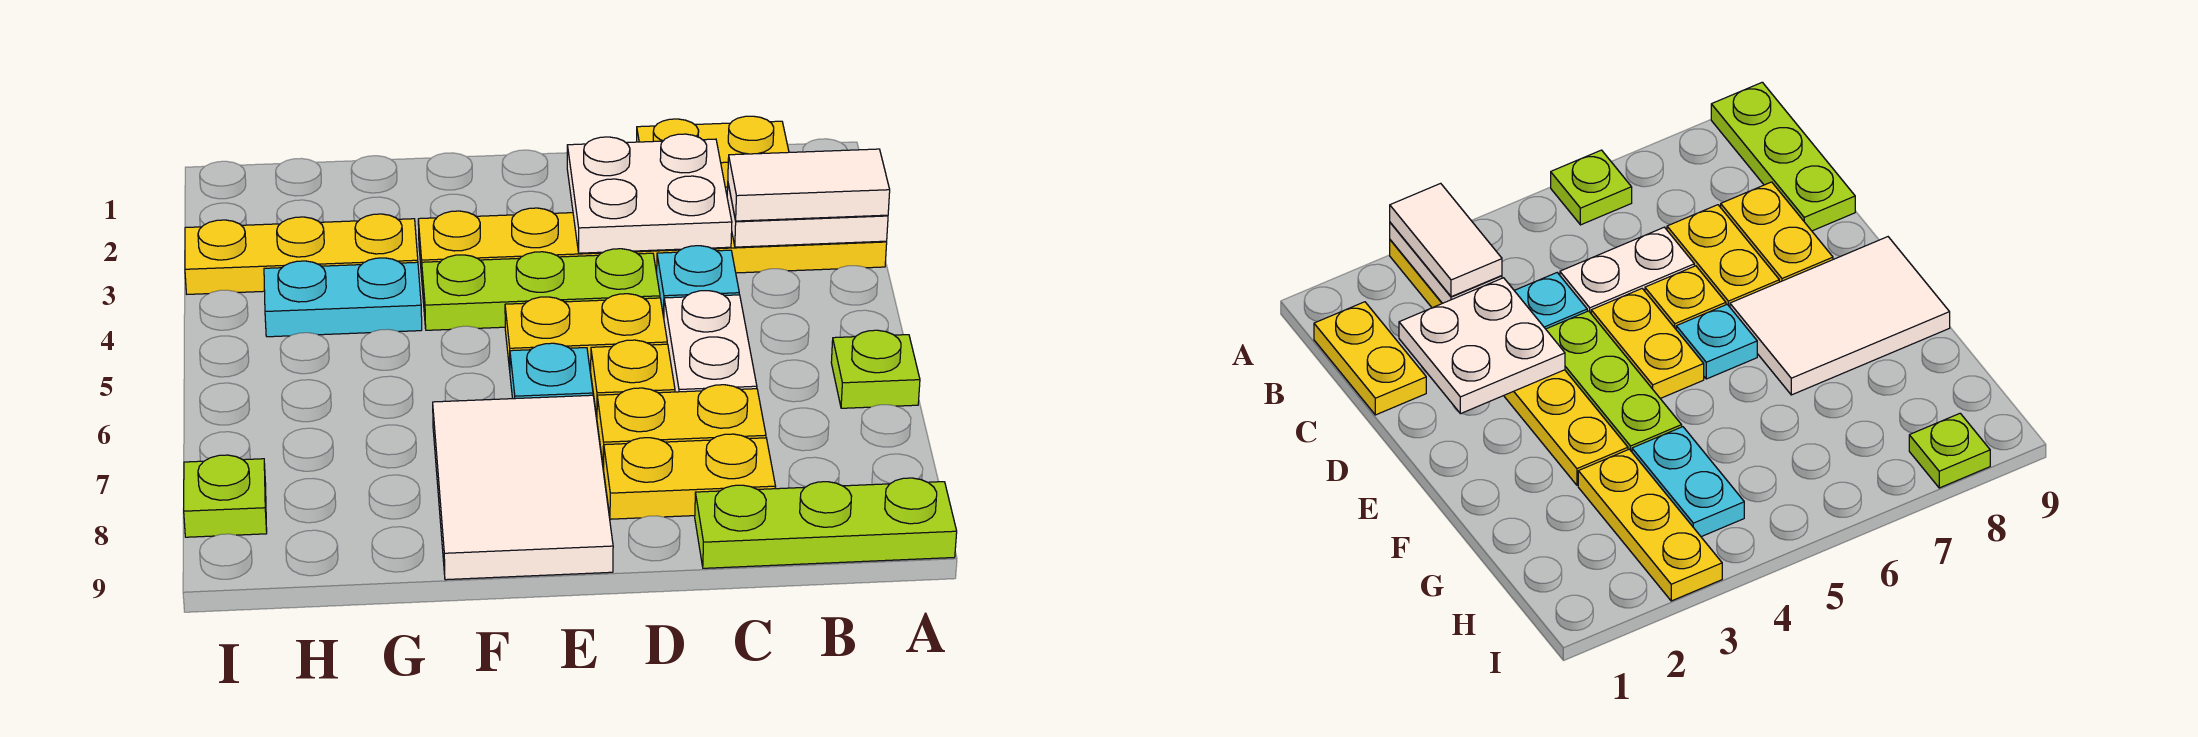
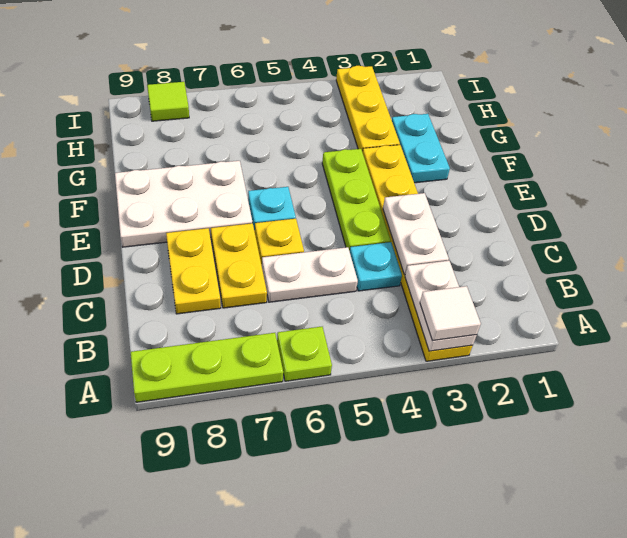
white tile A3:B3 level 3 -> white tile A3 level 3
lime plate A9:C9 level 1 -> lime plate A7:A9 level 1
yellow plate B1:C1 level 1 -> none
white plate C2:D3 level 2 -> white plate C3:D3 level 2
yellow plate D5:E5 level 1 -> none
white tile E7:F9 level 1 -> white plate E7:F9 level 1
cyan plate G4:H4 level 1 -> cyan plate F2:G2 level 1
lime plate I8 level 1 -> lime tile I8 level 1

